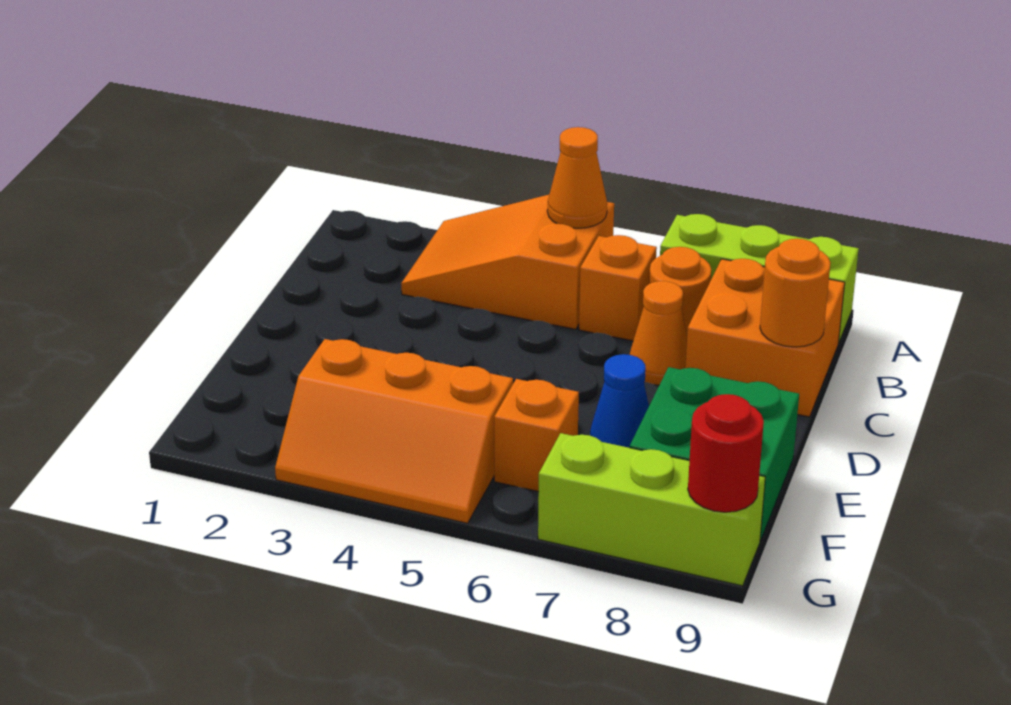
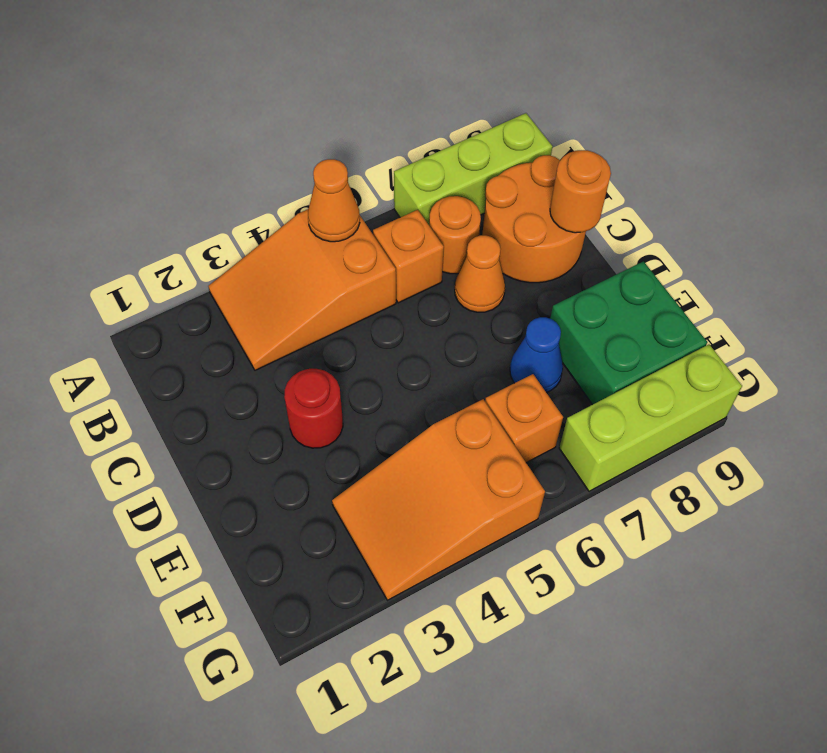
orange brick B8:C9 level 1 -> orange round brick B8:C9 level 1
orange slope F3:G5 level 1 top F -> orange slope F3:G5 level 1 top 5
red round brick G9 level 2 -> red round brick D3 level 1

